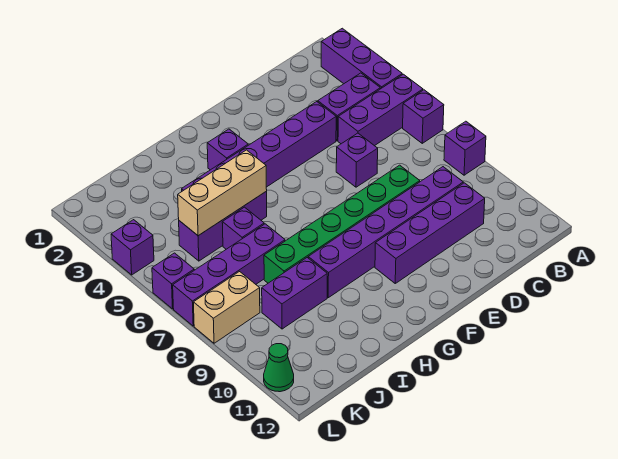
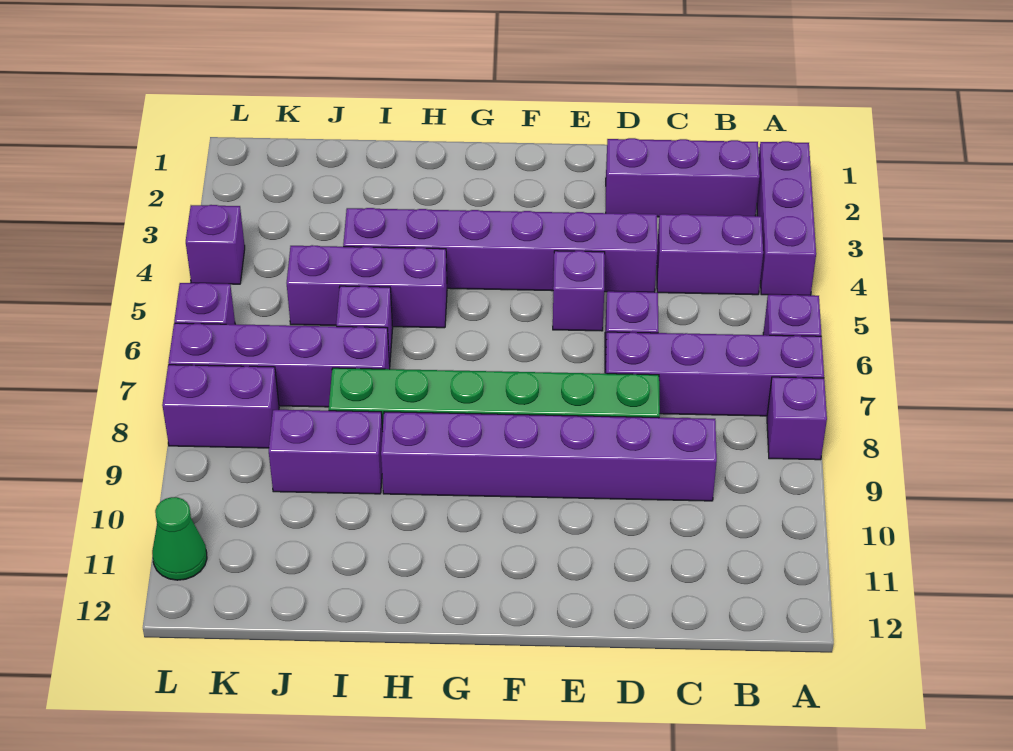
purple brick A5:C5 level 1 -> purple brick B2:D2 level 1
purple brick C10:F10 level 1 -> purple brick A7:D7 level 1
purple brick G3 level 1 -> purple brick E5 level 1
tan brick H5:J5 level 2 -> none
tan brick K8:L8 level 1 -> purple brick K8:L8 level 1

